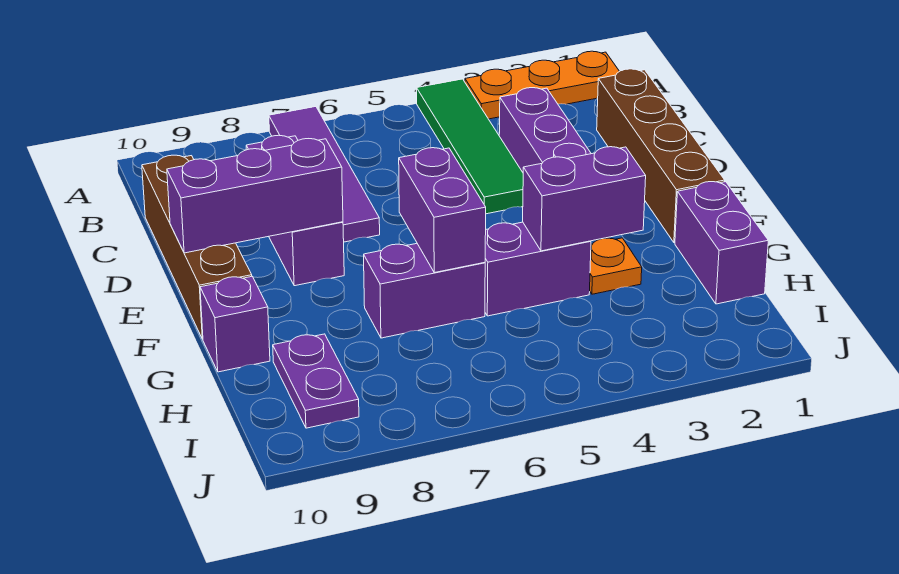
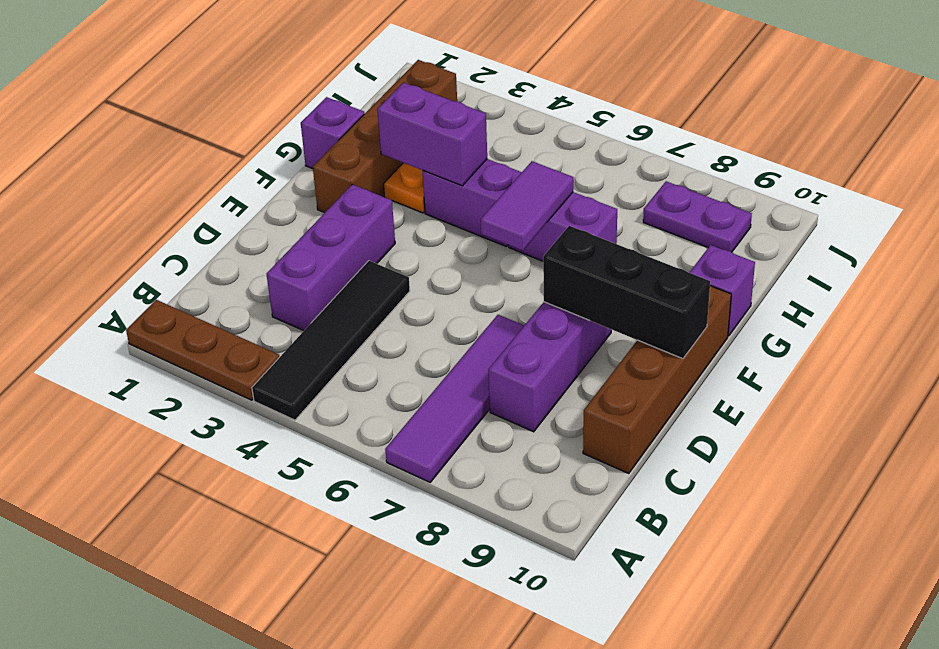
orange plate A1:A3 level 1 -> brown plate A1:A3 level 1
green tile A4:D4 level 1 -> black tile A4:D4 level 1
brown brick C1:F1 level 1 -> brown brick F2:I2 level 1
purple brick E8:E10 level 2 -> black brick E8:E10 level 2
purple brick F6:G6 level 2 -> purple tile F6:G6 level 2
purple brick G1:H1 level 1 -> purple brick G1 level 1
purple plate H9:I9 level 1 -> purple plate I8:I9 level 1

